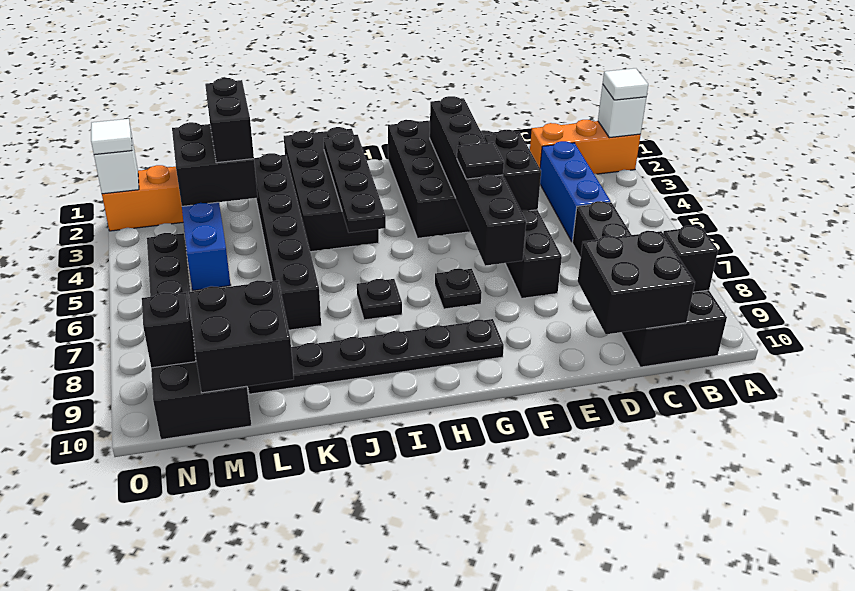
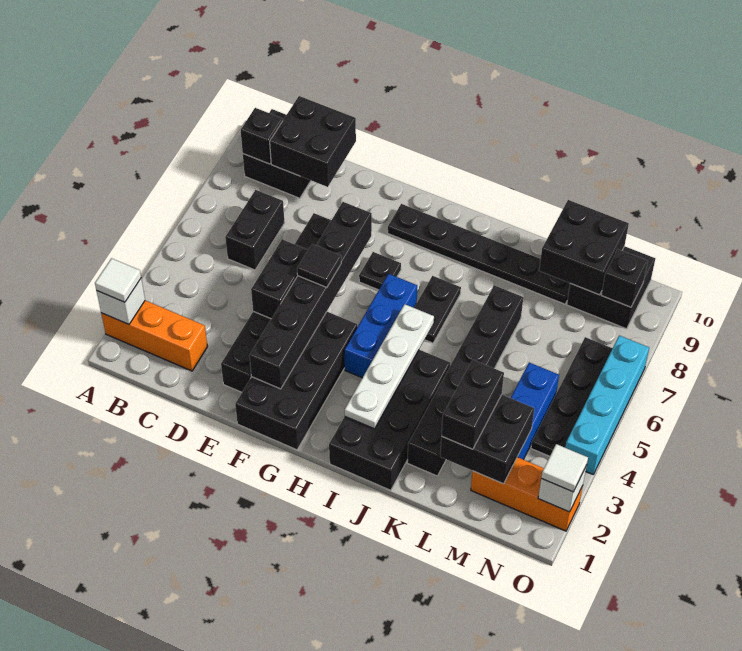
blue brick C3:C5 level 1 -> blue brick H4:H6 level 1
black plate I2:I5 level 2 -> white plate I2:I5 level 2
black plate I7 level 1 -> black plate I6:I7 level 1
none -> cyan brick O4:O7 level 1

